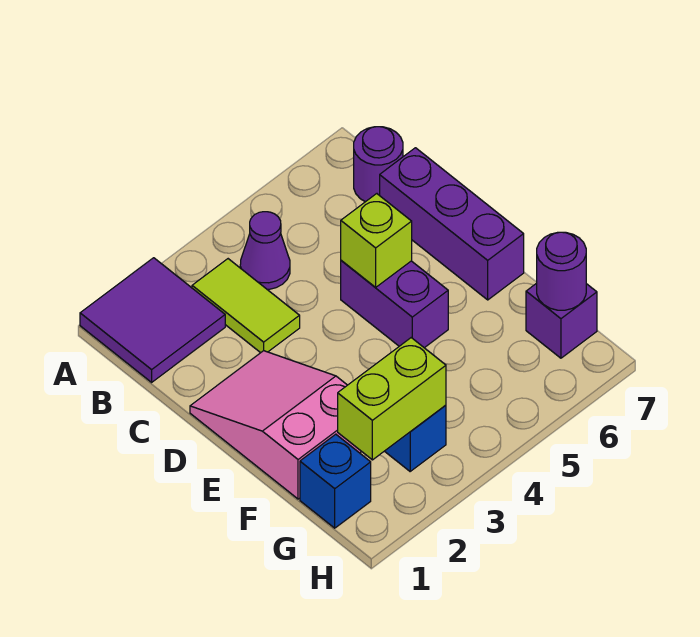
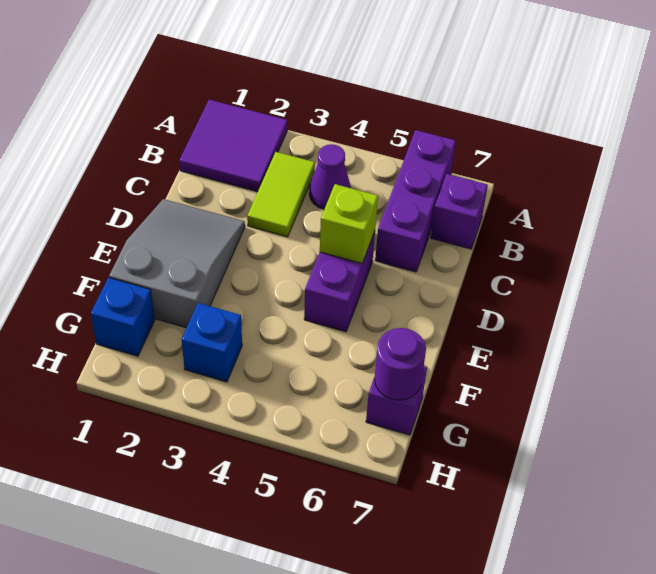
purple round brick B7 level 1 -> purple brick B7 level 1
purple brick C7:E7 level 1 -> purple brick A6:C6 level 1
pink slope D1:F2 level 1 top F -> grey slope D1:F2 level 1 top F
lime brick G2:G3 level 2 -> none

